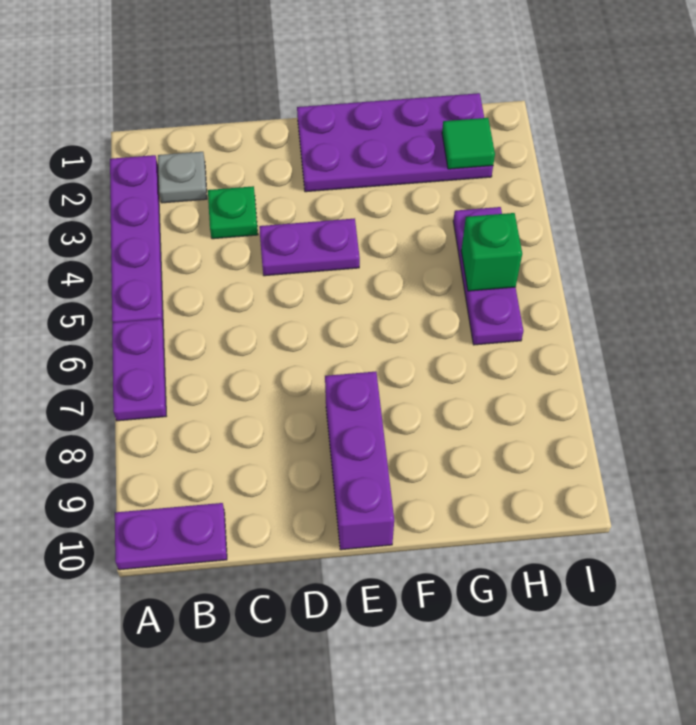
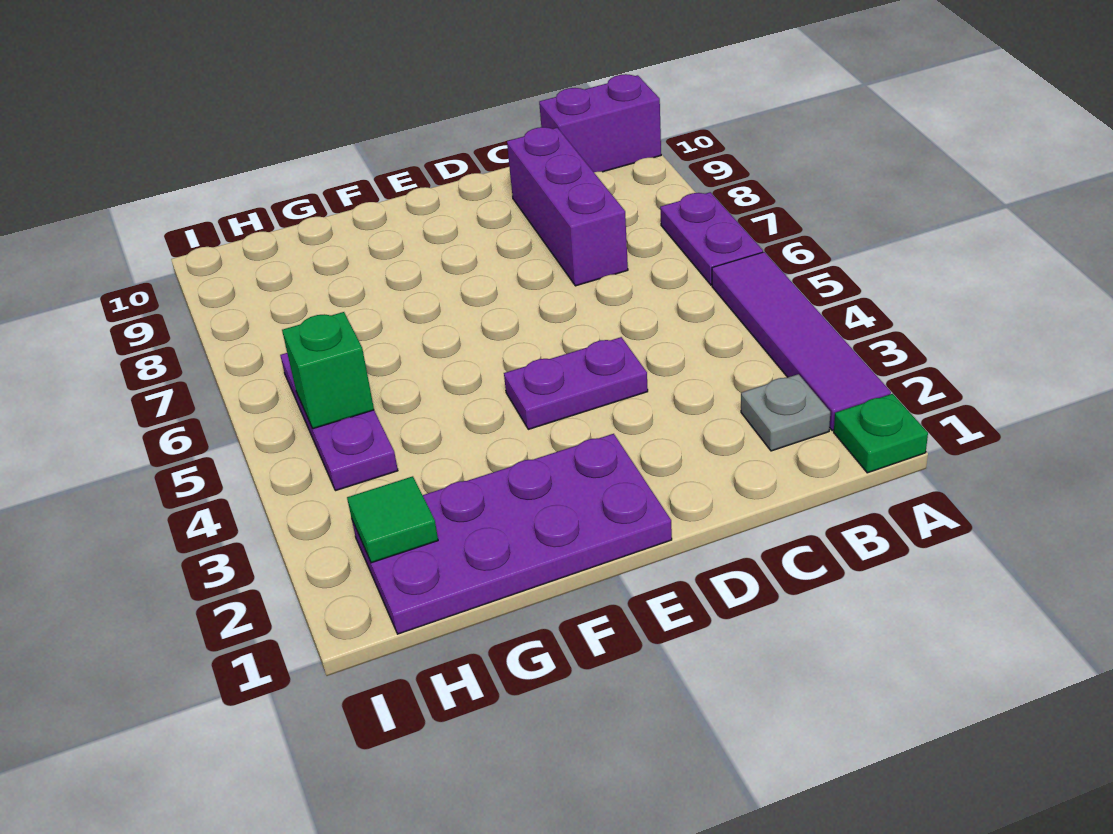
purple plate A2:A5 level 1 -> purple tile A2:A5 level 1
purple plate A10:B10 level 1 -> purple brick A10:B10 level 1
green plate C3 level 1 -> green plate A1 level 1
purple brick E8:E10 level 1 -> purple brick C7:C9 level 1

